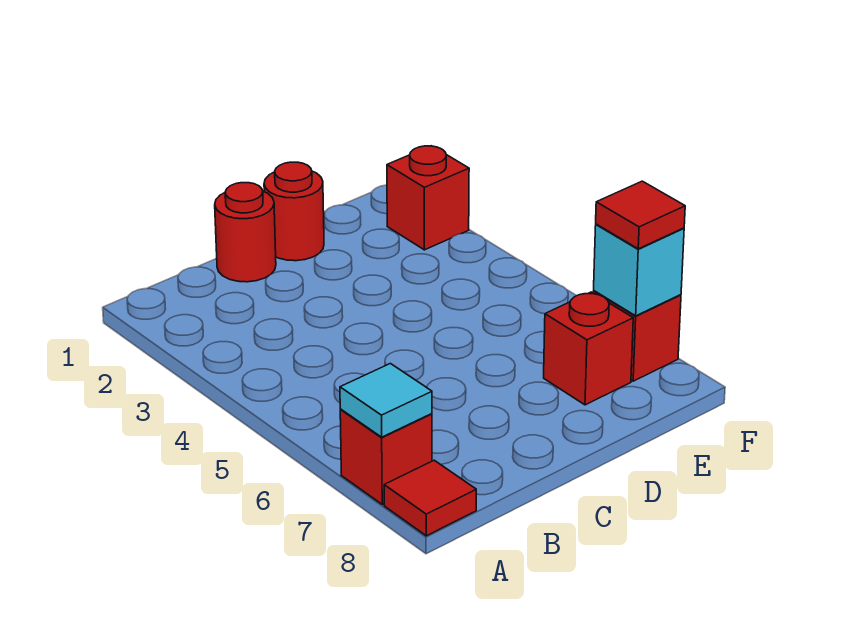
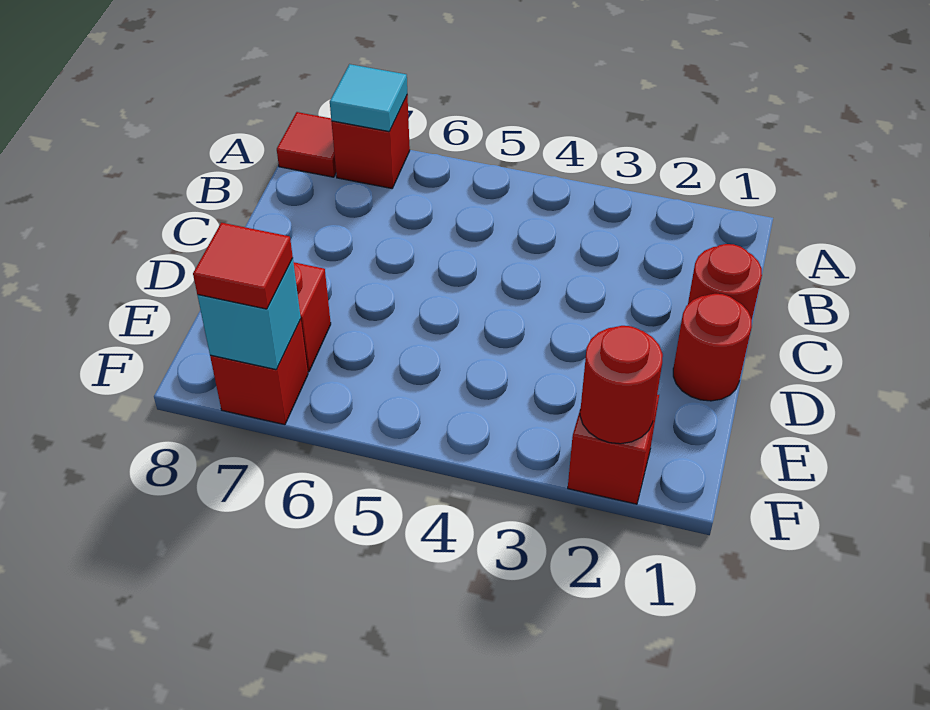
none -> red round brick F2 level 2

